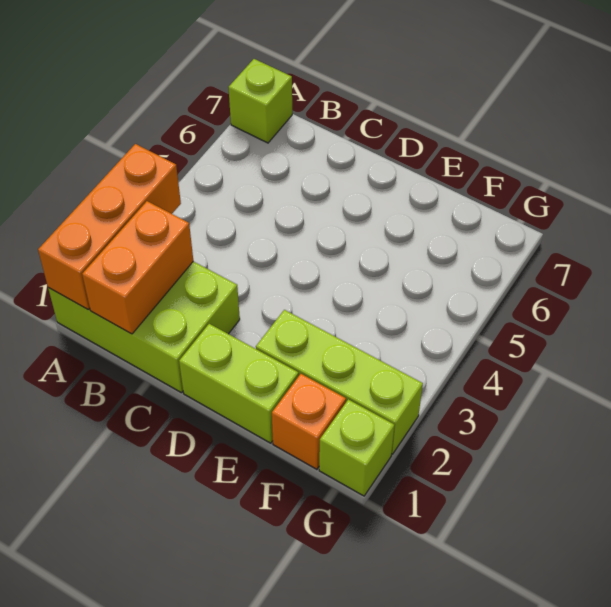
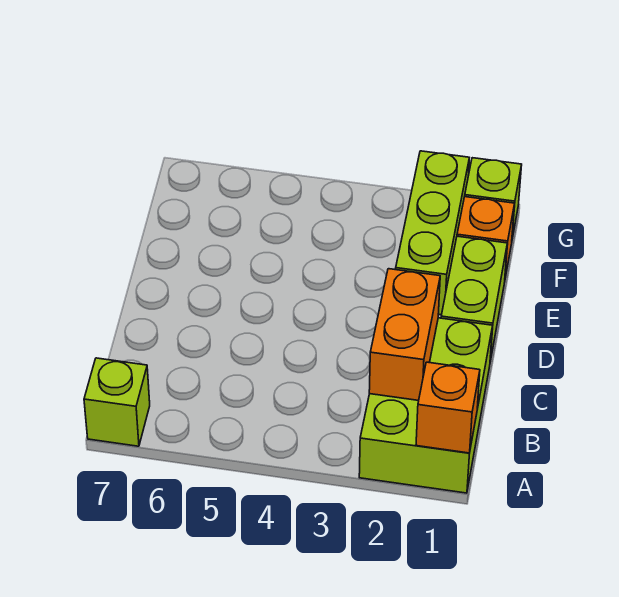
orange brick A1:A3 level 2 -> orange brick A1 level 2
orange brick B1:B2 level 2 -> orange brick B2:C2 level 2

